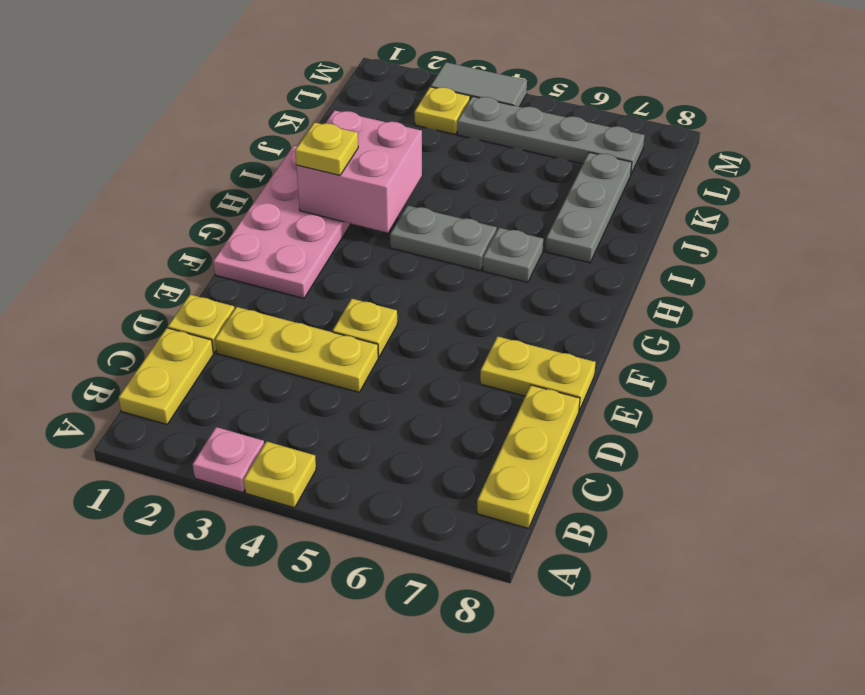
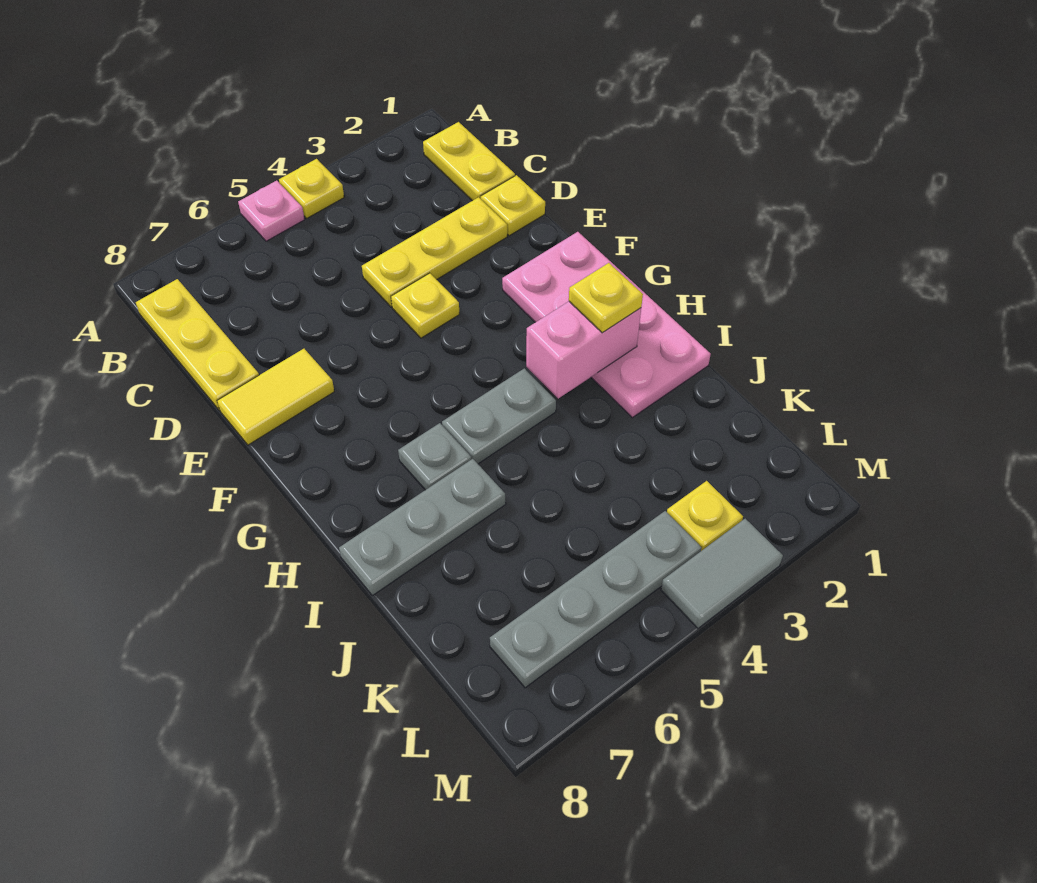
pink plate A3 level 1 -> pink plate A5 level 1
yellow plate E7:E8 level 1 -> yellow tile E7:E8 level 1
pink brick H2:I3 level 2 -> pink brick H2:H3 level 2
grey plate I7:K7 level 1 -> grey plate I6:I8 level 1

